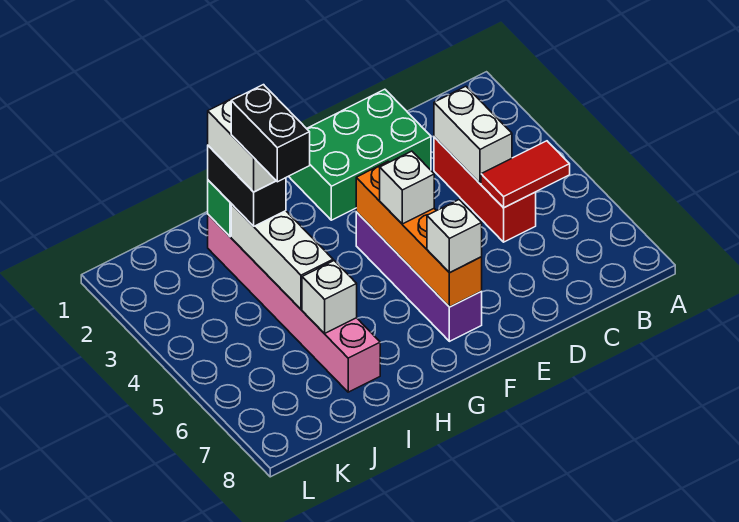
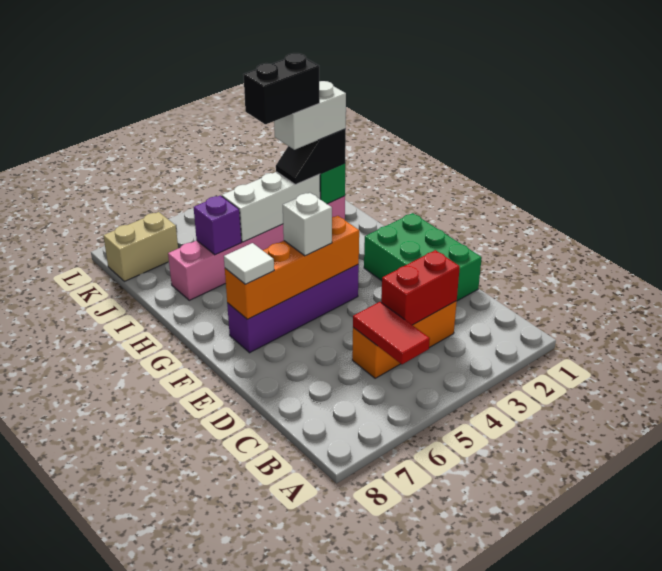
red brick C3:C5 level 1 -> orange brick C3:C5 level 1
white brick C3:C4 level 2 -> red brick C3:C4 level 2
white brick F7 level 3 -> white tile F7 level 3
black brick I2:I3 level 3 -> black slope I2:I3 level 3 top 2
white brick I6 level 2 -> purple brick I6 level 2
none -> tan brick K7:K8 level 1

